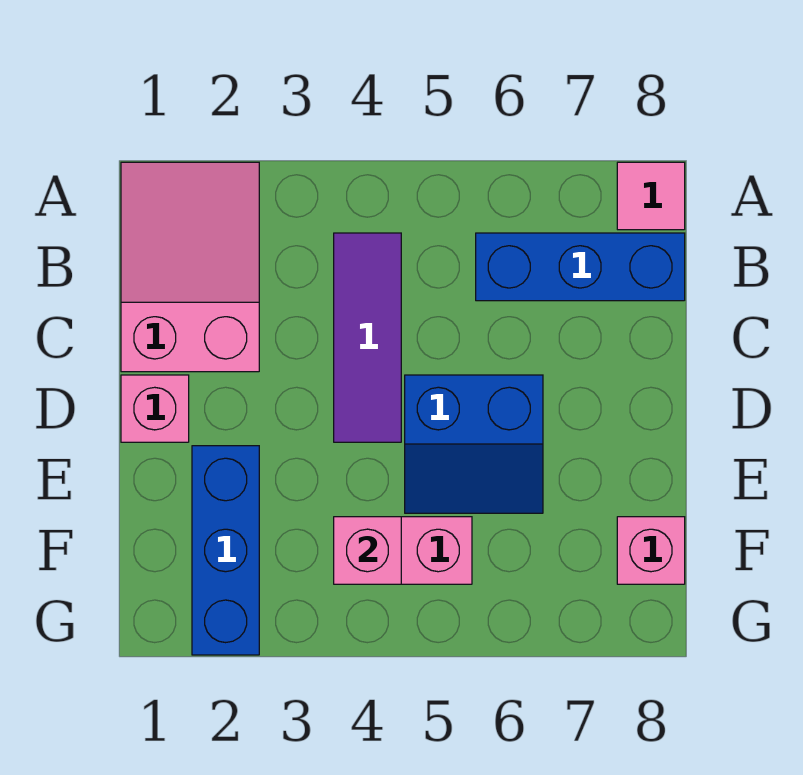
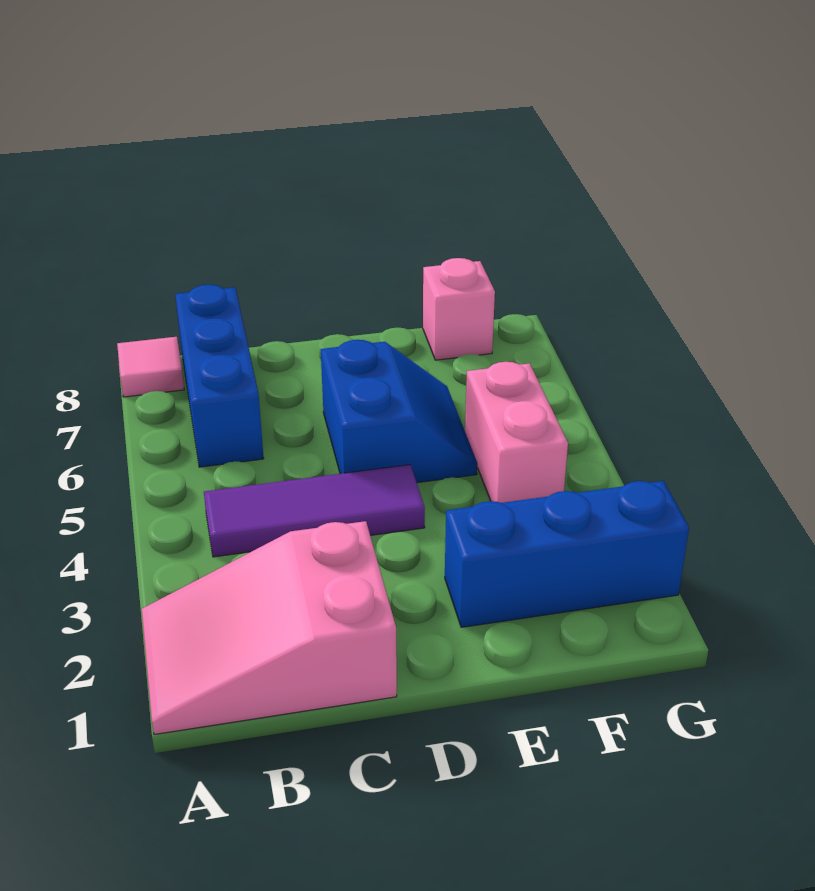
pink brick D1 level 1 -> none
pink brick F4 level 2 -> none

